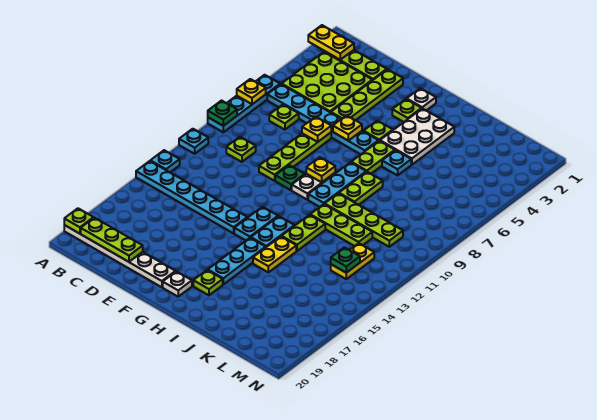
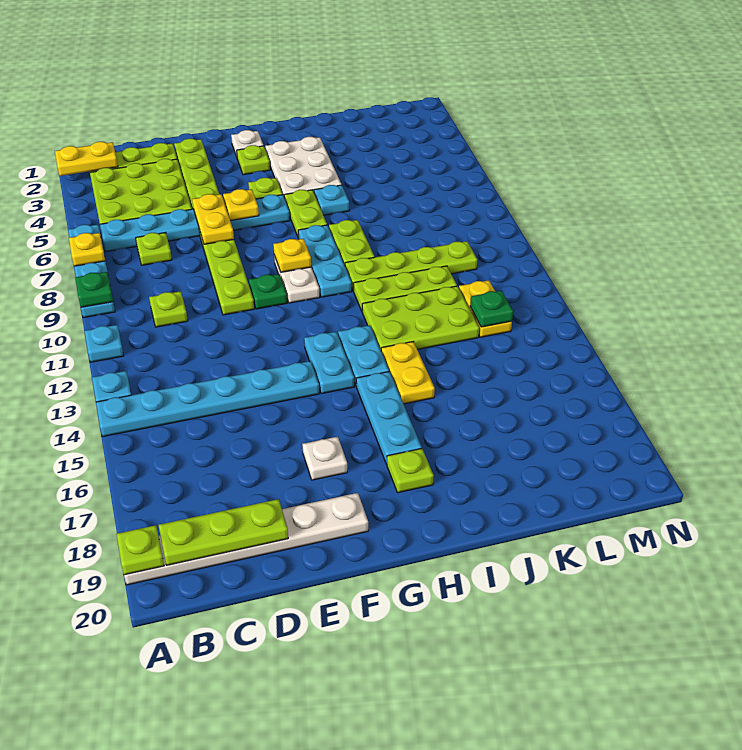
yellow plate E7 level 2 -> yellow plate E6:E7 level 2
white plate G19 level 1 -> white plate F17 level 1
lime plate I12:I13 level 1 -> lime plate I12:K13 level 1

